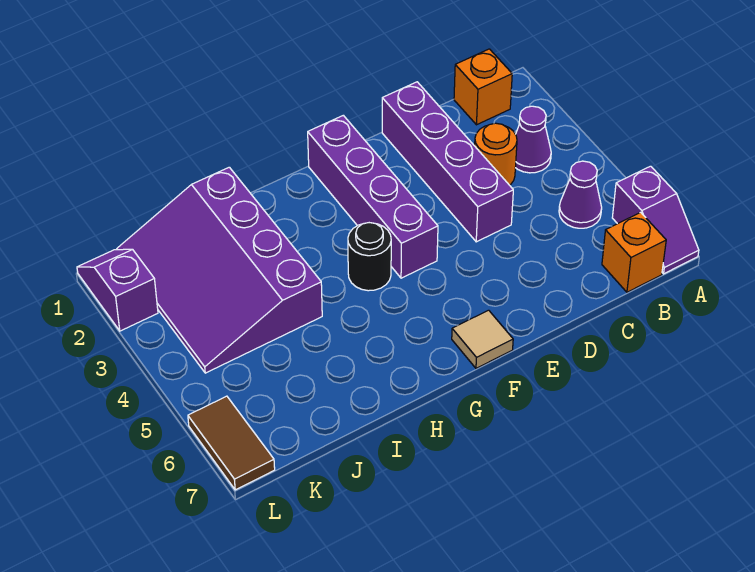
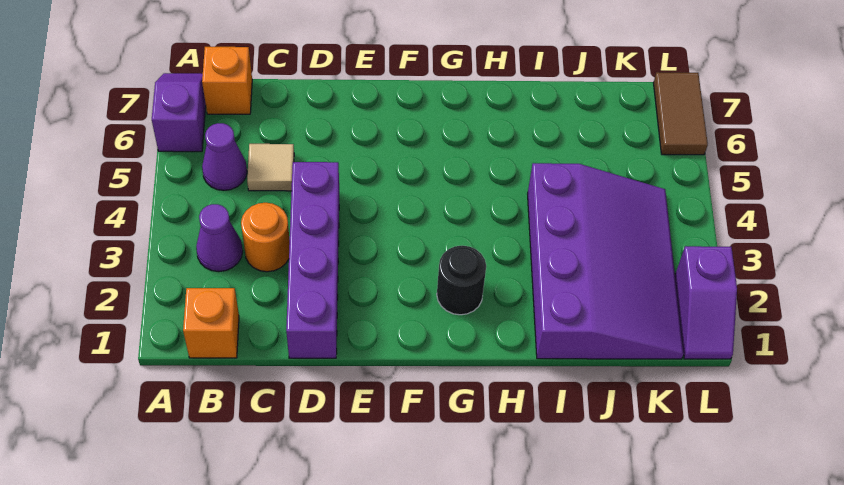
purple brick F1:F4 level 1 -> none
tan tile F7 level 1 -> tan tile C5 level 1
black round brick G4 level 1 -> black round brick G2 level 1

